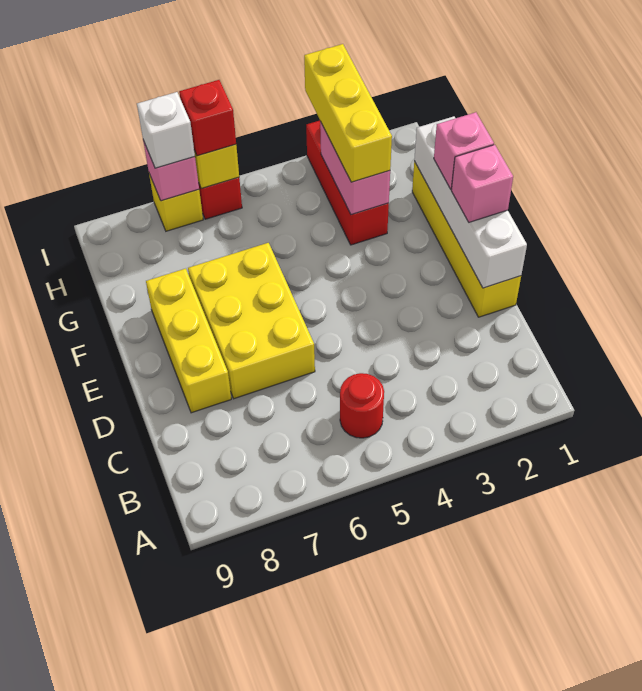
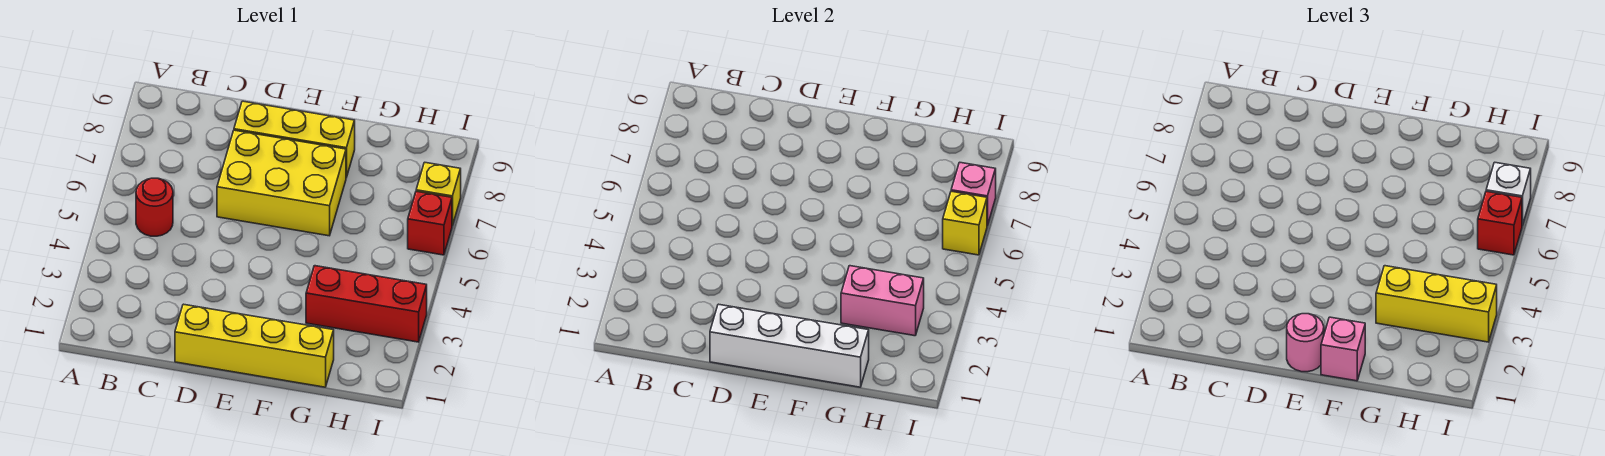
pink brick E1 level 3 -> pink round brick E1 level 3

